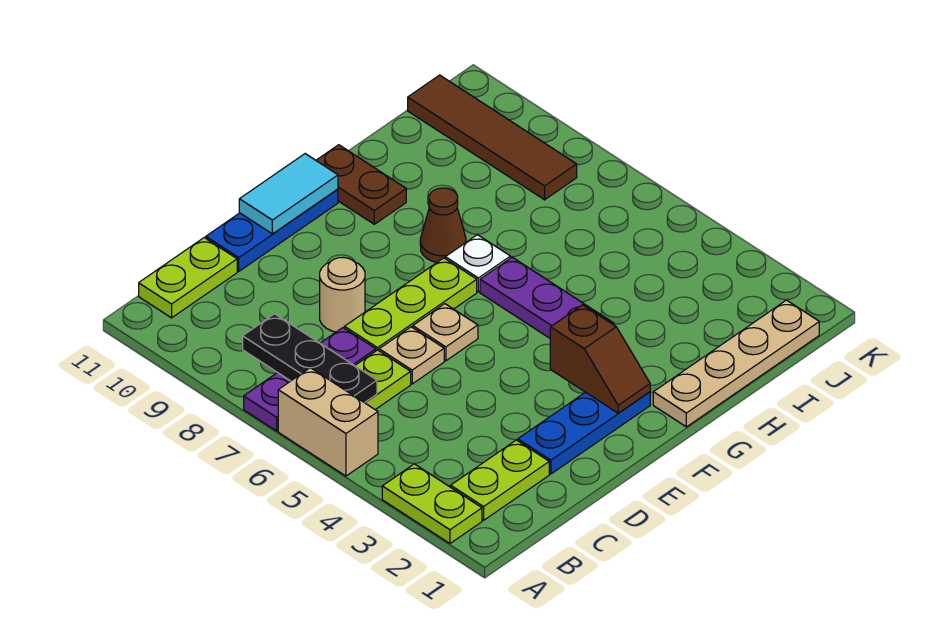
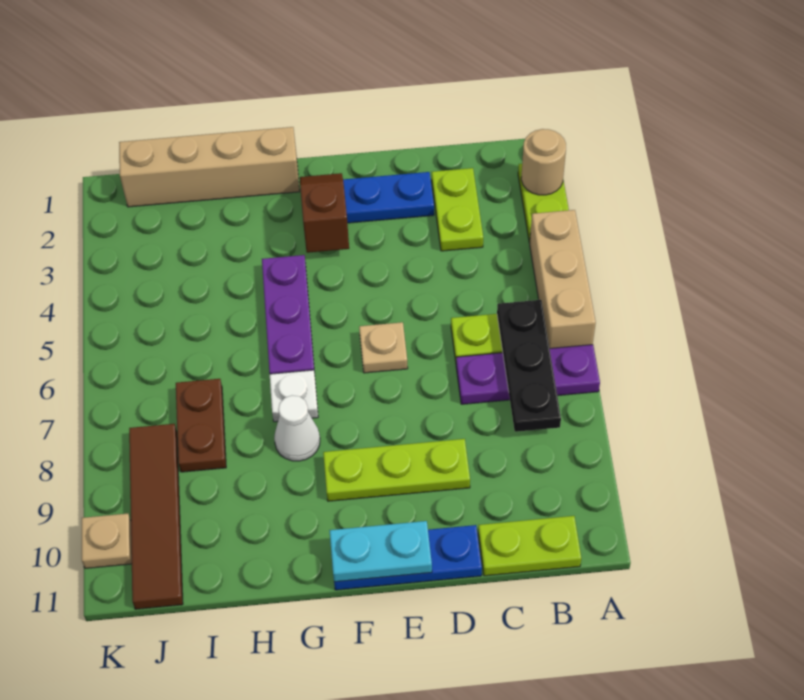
tan brick A5:A6 level 1 -> tan brick A4:A6 level 1
lime plate B2:C2 level 1 -> lime plate C2:C3 level 1
tan plate D6 level 1 -> tan plate K10 level 1
lime plate D7:F7 level 1 -> lime plate D9:F9 level 1
tan round brick D8 level 1 -> tan round brick A2 level 2
cyan tile E11:F11 level 2 -> cyan plate E11:F11 level 2
tan plate G1:J1 level 1 -> tan brick G1:J1 level 1
brown cone G8 level 1 -> white cone G8 level 1
brown plate G10:G11 level 1 -> brown plate I7:I8 level 1

